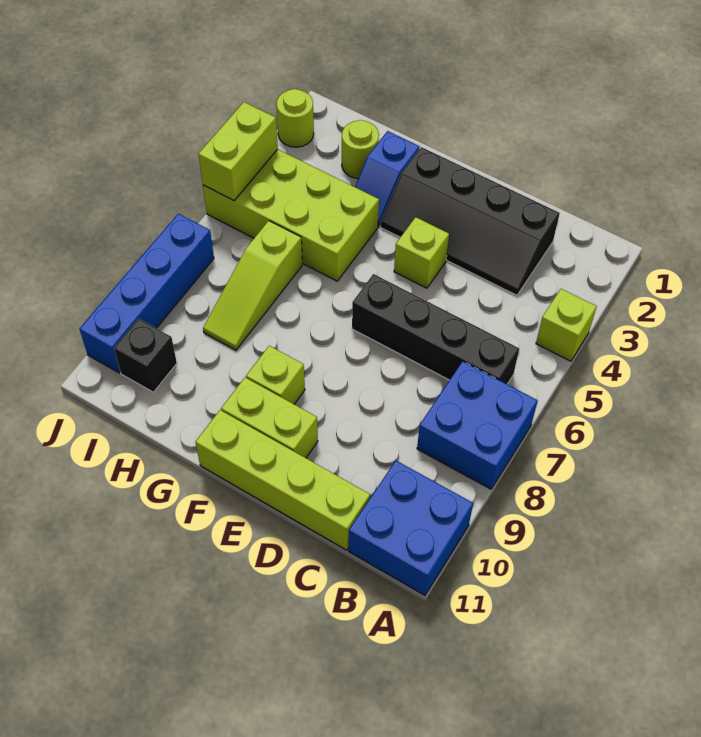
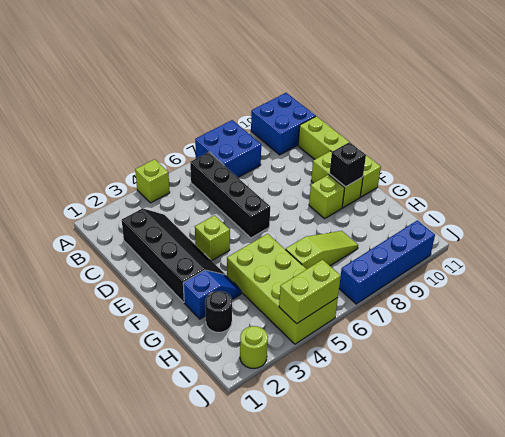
lime round brick H2 level 1 -> black round brick H2 level 1
black brick I10 level 1 -> black brick F10 level 2

